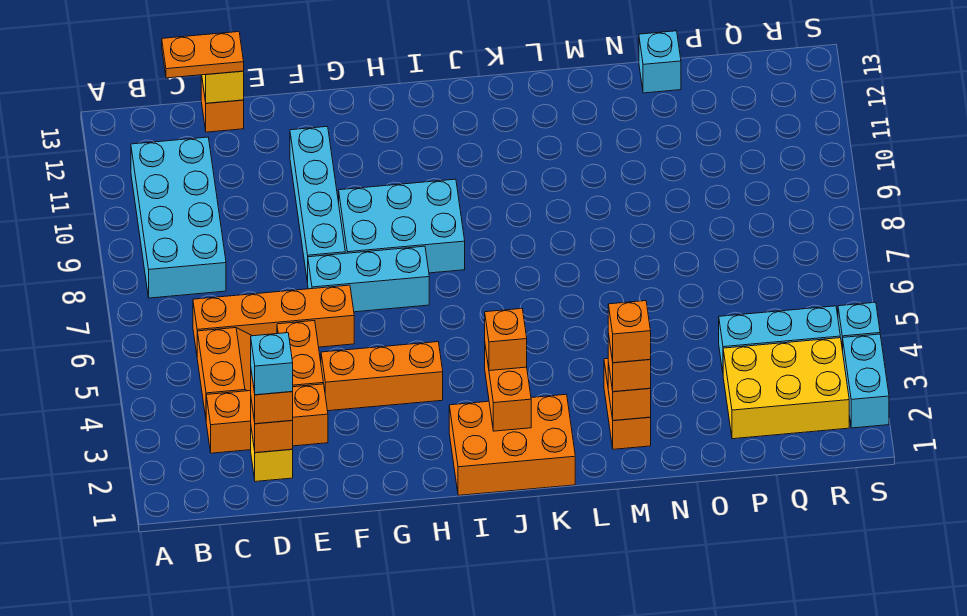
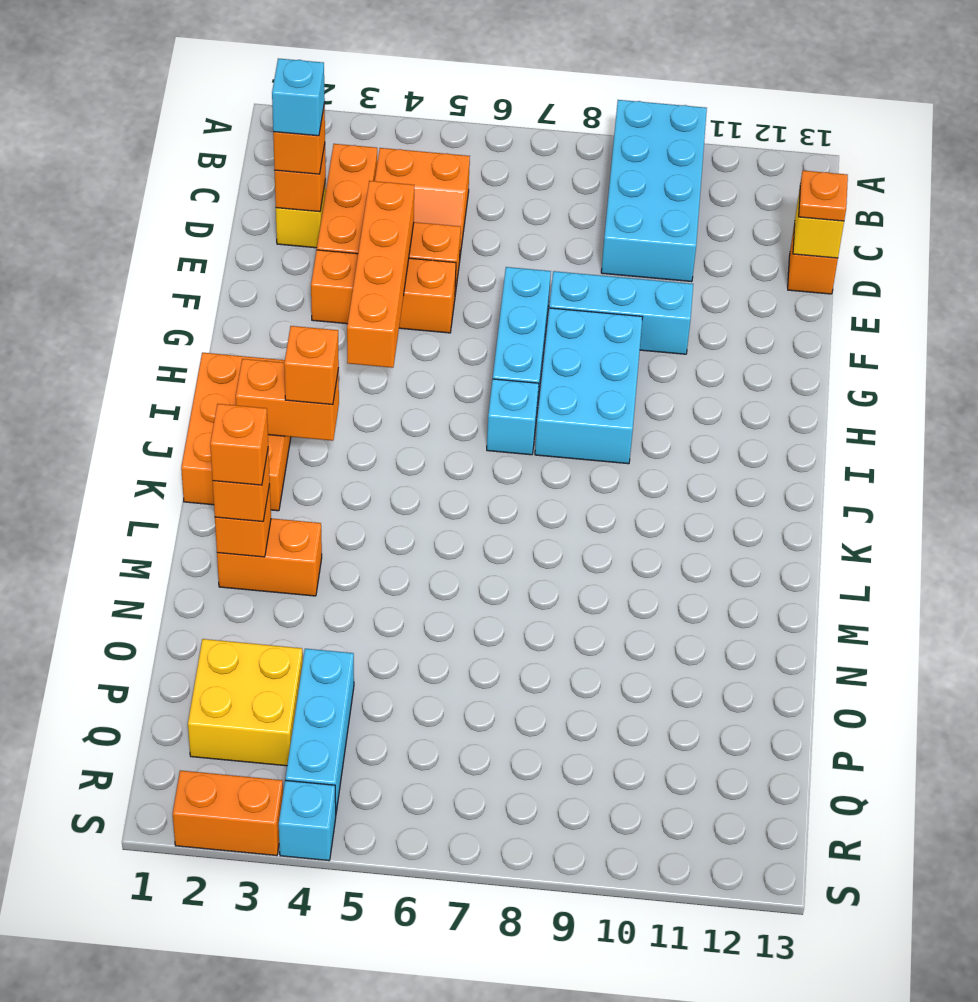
cyan brick B8:C11 level 1 -> cyan brick A9:D10 level 1
orange brick C6:F6 level 1 -> orange brick E4:H4 level 2
orange plate C13:D13 level 3 -> orange plate D13 level 3
orange brick F4:H4 level 1 -> orange brick F3:F5 level 1
cyan brick F8:F11 level 1 -> cyan brick F8:F10 level 1
cyan brick O13 level 1 -> cyan brick I7 level 1
yellow brick P2:R3 level 1 -> yellow brick P2:Q3 level 1
cyan brick S2:S3 level 1 -> orange brick S2:S3 level 1

